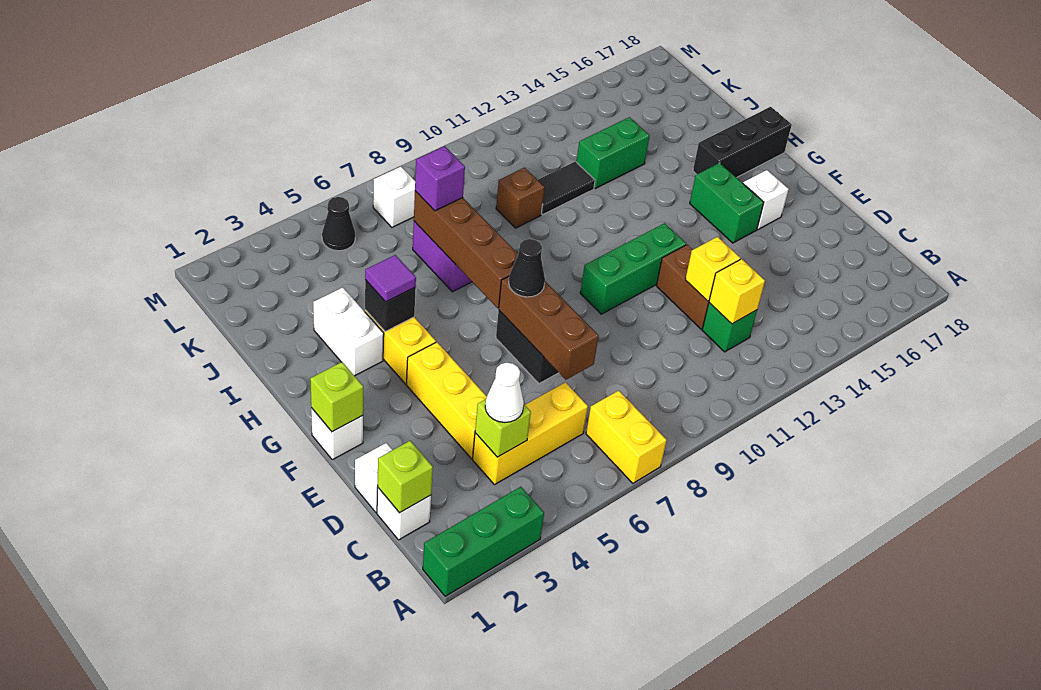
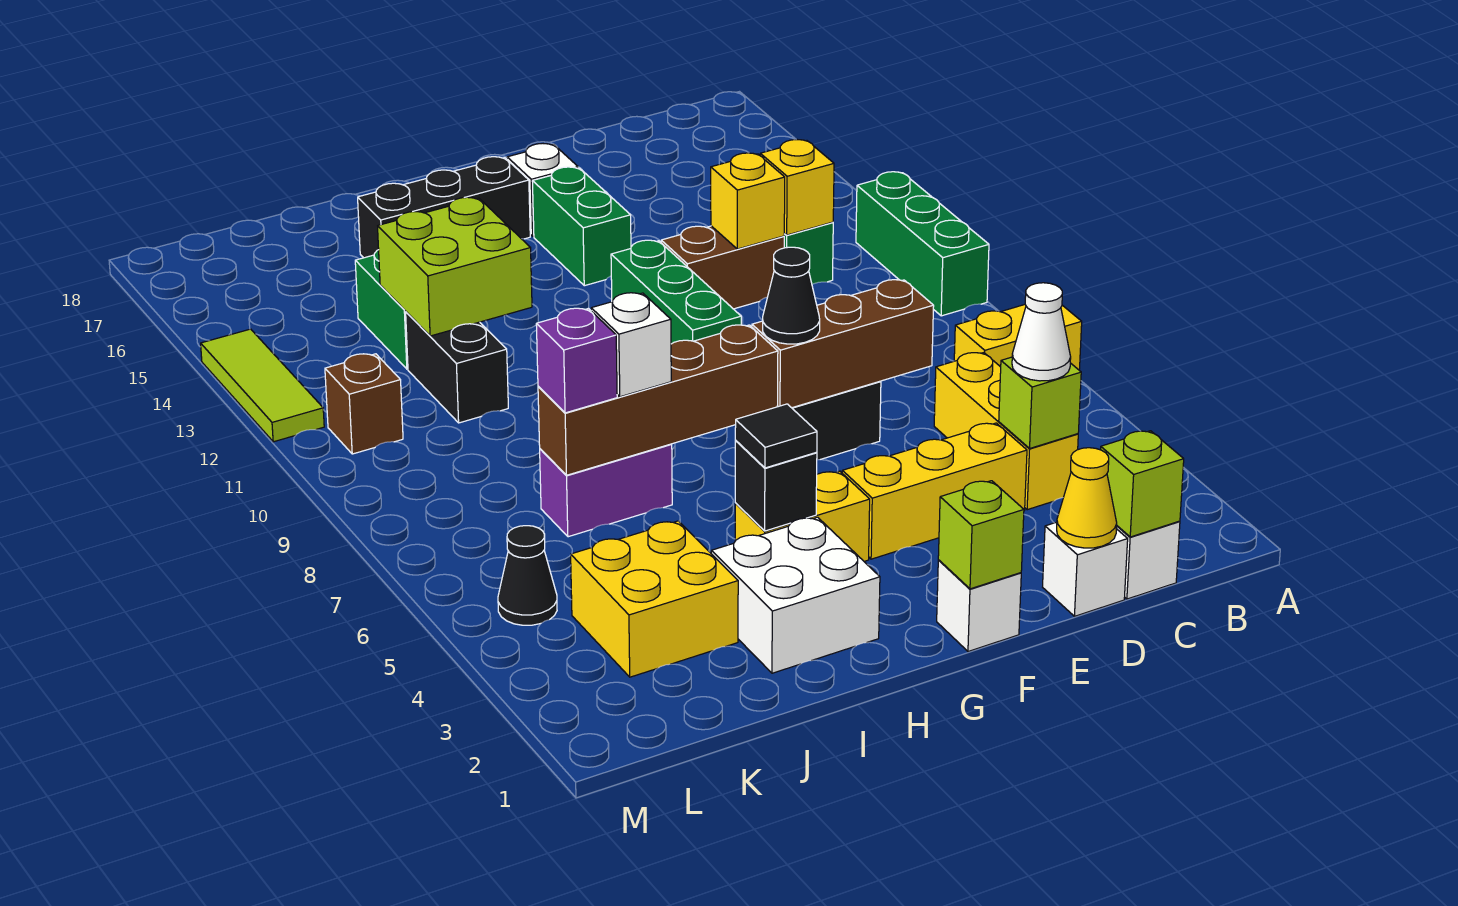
green brick A1:A3 level 1 -> green brick A10:A12 level 1
none -> yellow cone D1 level 2
green brick F15:G15 level 1 -> green brick F14:F15 level 1
white brick H3:I3 level 1 -> white brick H2:I3 level 1
purple tile H4 level 3 -> black tile H4 level 3
black brick H16:H18 level 1 -> black brick G16:I16 level 1
none -> lime brick I12:J13 level 2
none -> yellow brick J3:K4 level 1
brown brick J10 level 1 -> brown brick L11 level 1
black tile J11:J12 level 1 -> black brick J11:J12 level 1
white brick L7 level 1 -> white brick I7 level 3
none -> lime tile M12:M14 level 1

